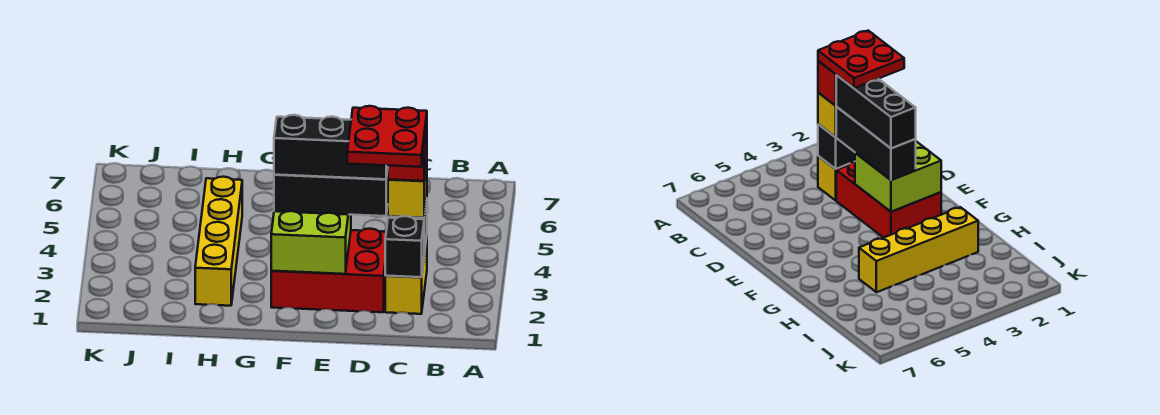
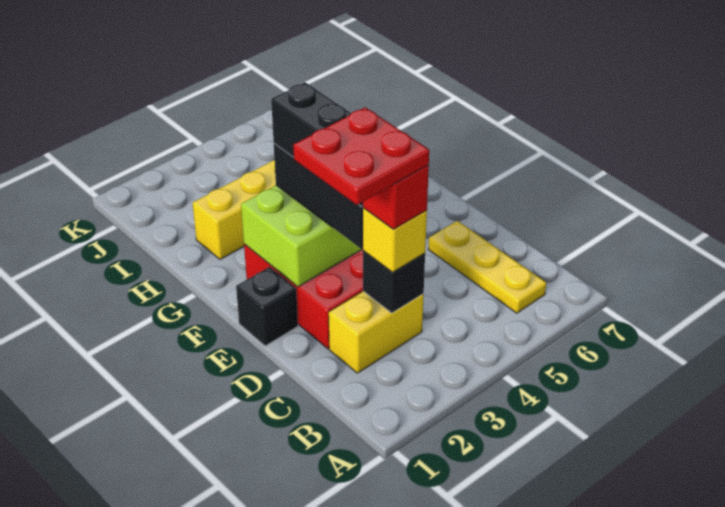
none -> yellow plate B6:D6 level 1
black brick C2 level 2 -> black brick E1 level 1

